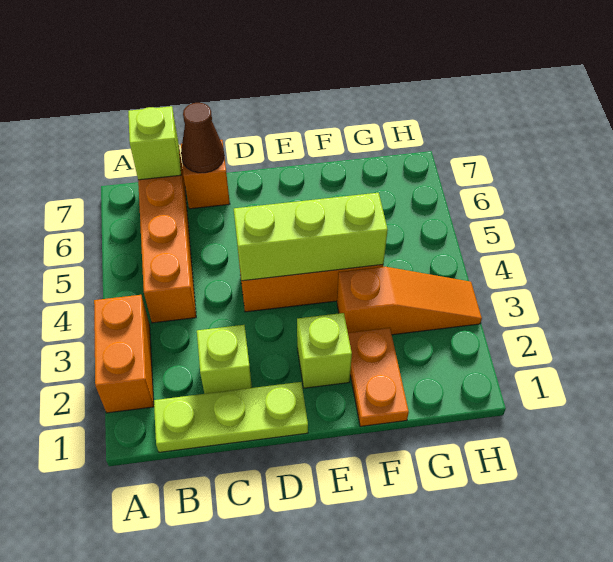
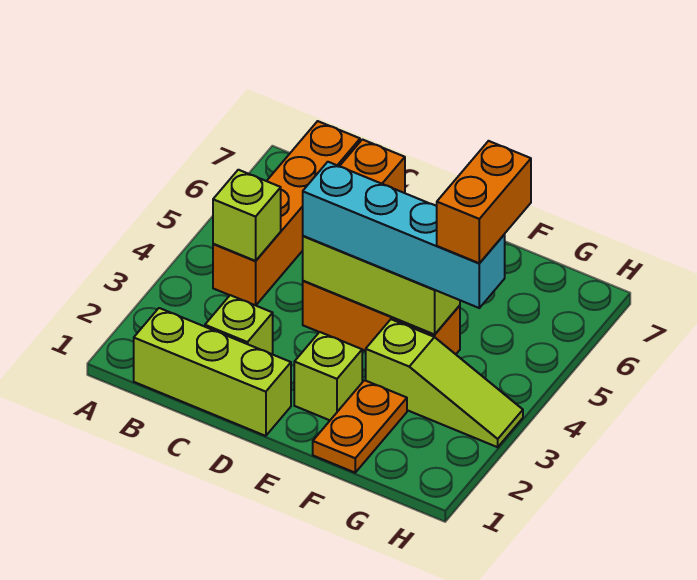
orange brick A2:A3 level 1 -> orange brick G4:G5 level 4
lime plate B1:D1 level 1 -> lime brick B1:D1 level 1
lime brick B7 level 2 -> lime brick B4 level 2
brown cone C7 level 2 -> none
none -> cyan brick D4:G4 level 3
orange slope F3:H3 level 1 top F -> lime slope F3:H3 level 1 top F

